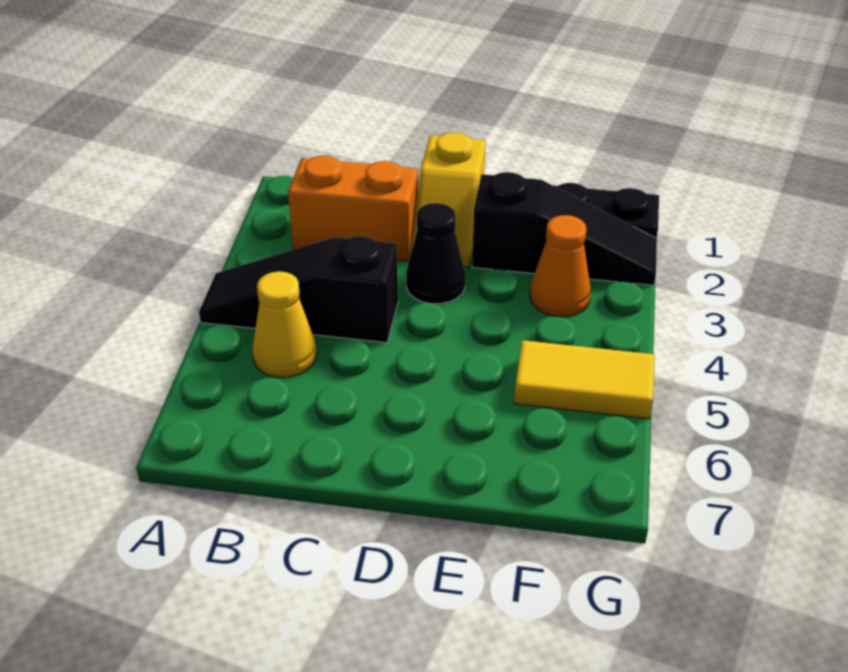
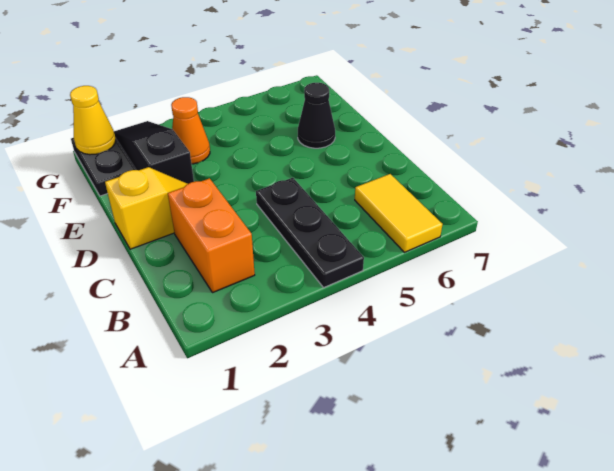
black slope A4:C4 level 1 top C -> black plate A4:C4 level 1
yellow cone B5 level 1 -> yellow cone G1 level 2
black cone D3 level 1 -> black cone E6 level 1
yellow tile F5:G5 level 1 -> yellow tile A6:B6 level 1

